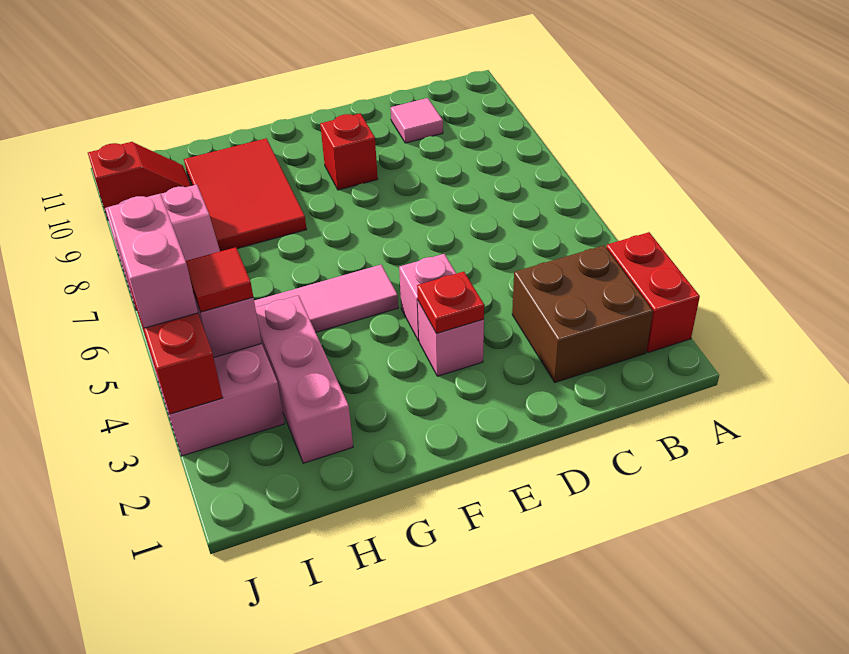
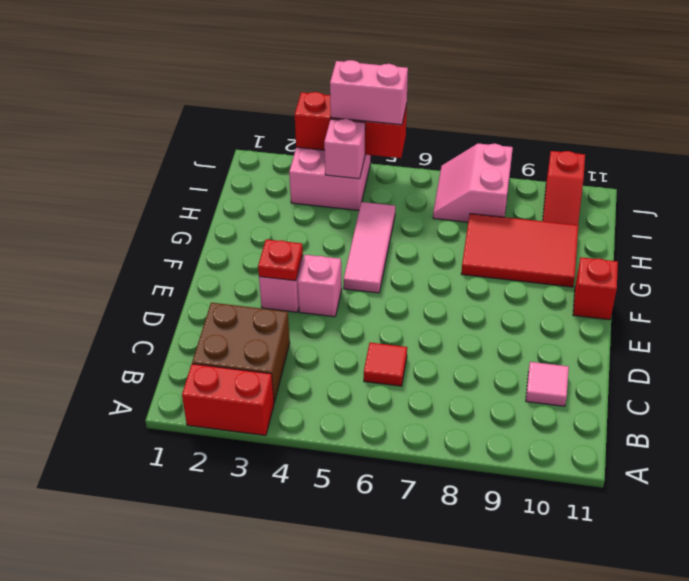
red brick E9 level 1 -> red brick F11 level 1
pink brick H2:H4 level 1 -> none
red tile I4 level 3 -> red tile C6 level 1

